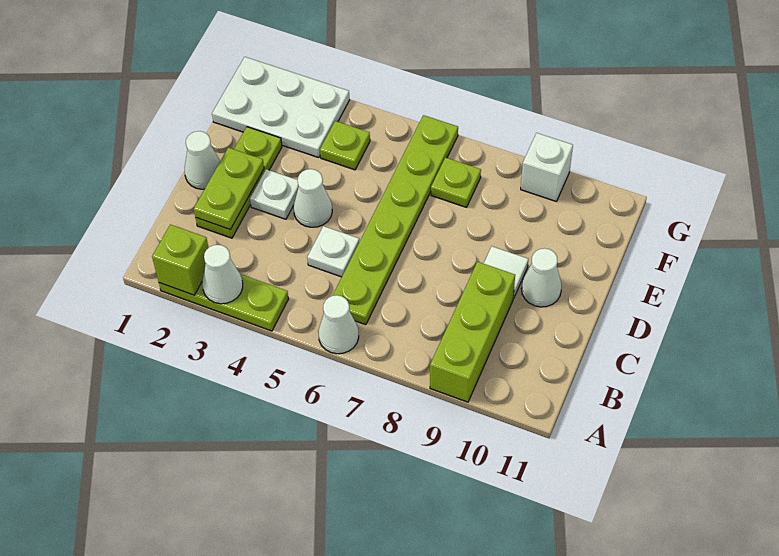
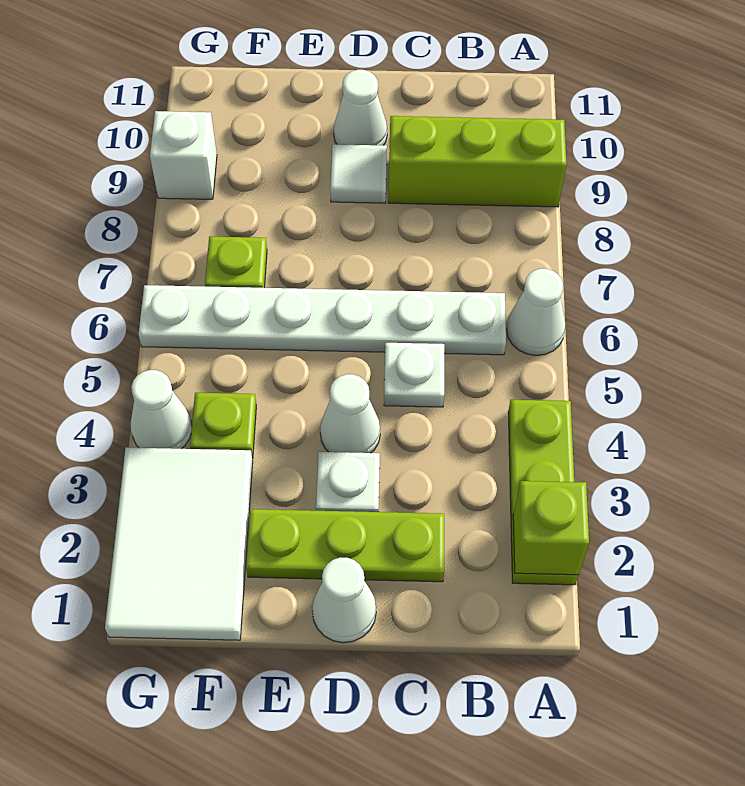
white cone A3 level 2 -> white cone G4 level 1
lime plate B6:G6 level 1 -> white plate B6:G6 level 1
lime plate C2:D2 level 2 -> none
white plate F1:G3 level 1 -> white tile F1:G3 level 1

